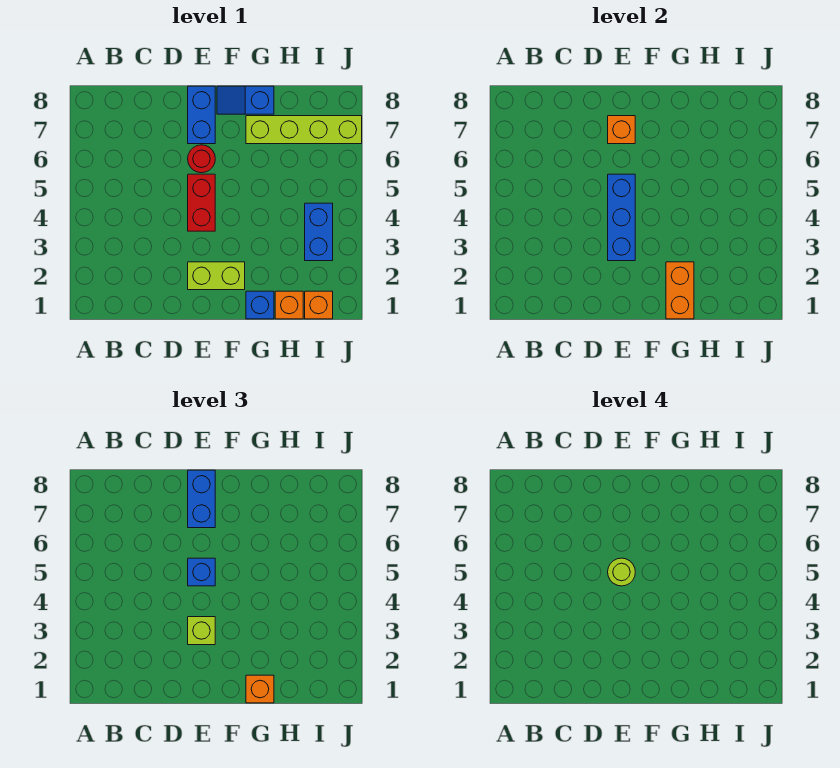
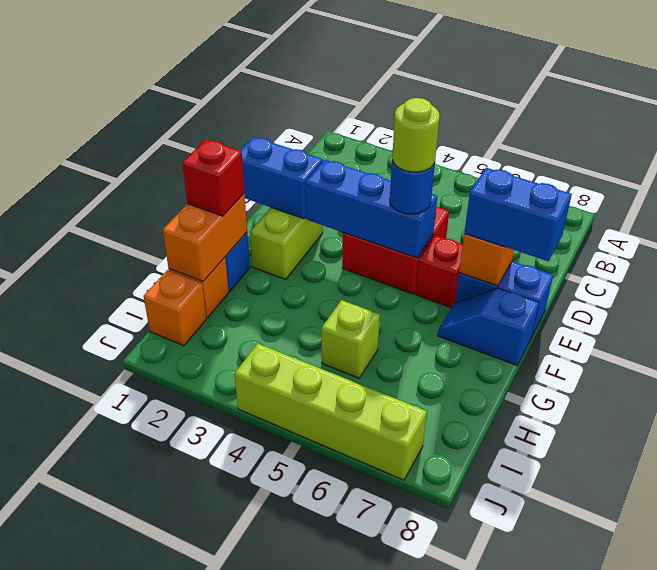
lime brick E3 level 3 -> lime brick H5 level 1
red brick E4:E5 level 1 -> red brick D4:E5 level 1
blue brick E5 level 3 -> blue round brick E5 level 3
red round brick E6 level 1 -> red brick E6 level 1
blue slope F8:G8 level 1 top G -> blue slope F7:F8 level 1 top 8
orange brick G1:G2 level 2 -> orange brick G1:H1 level 2
orange brick G1 level 3 -> red brick G1 level 3
lime brick G7:J7 level 1 -> lime brick J4:J7 level 1
blue brick I3:I4 level 1 -> blue brick E1:E2 level 2

